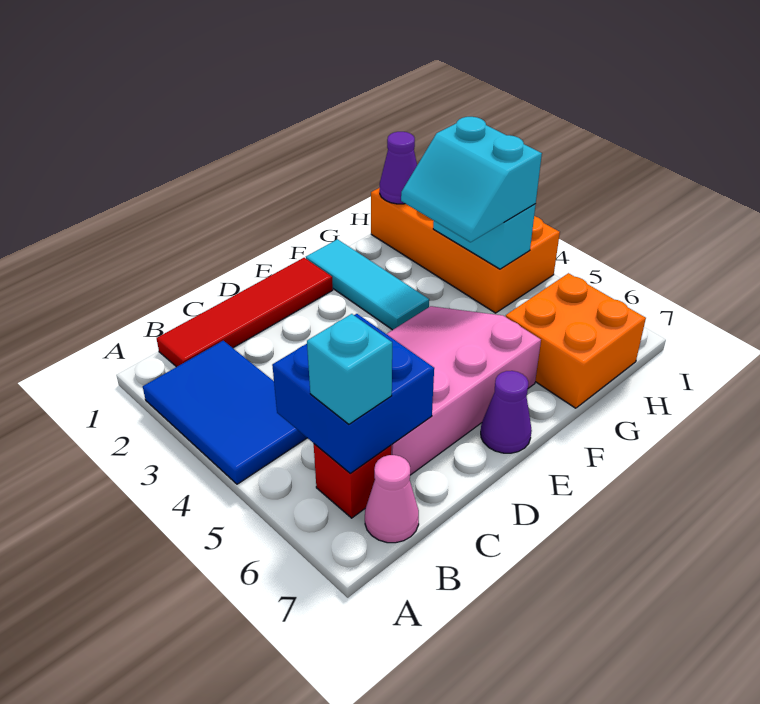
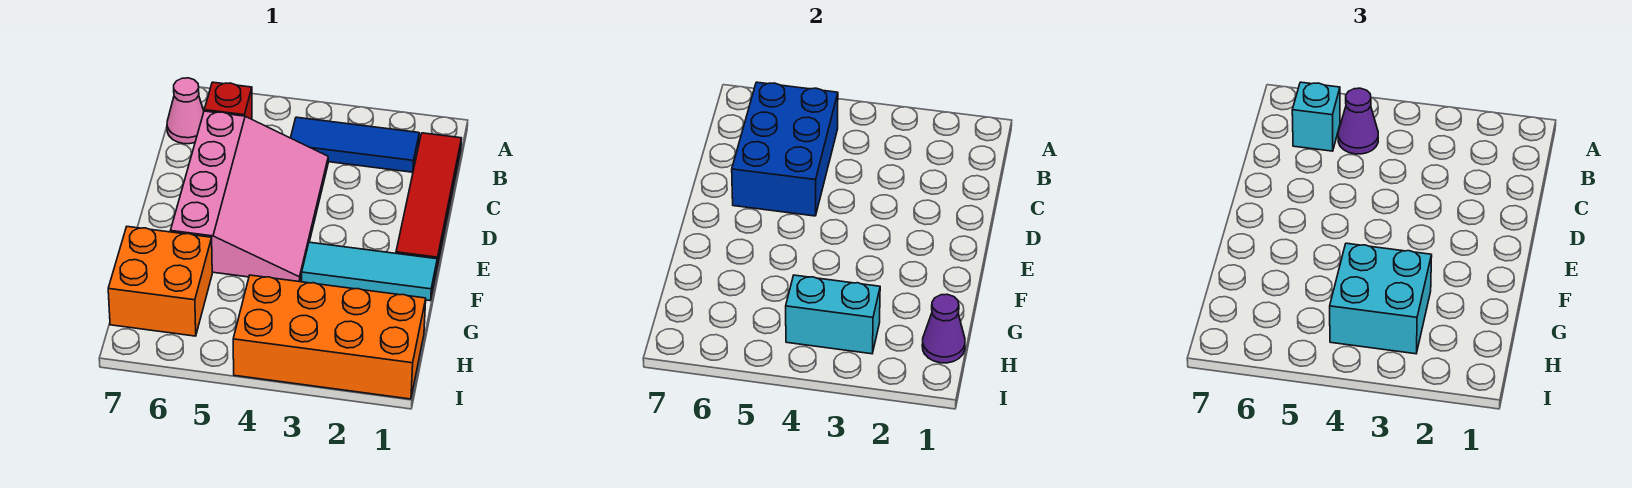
blue tile A2:B4 level 1 -> blue tile B2:B4 level 1
blue brick B5:C6 level 2 -> blue brick B5:D6 level 2
purple cone E7 level 1 -> purple cone B5 level 3
cyan slope G3:H4 level 3 top H -> cyan brick G3:H4 level 3

